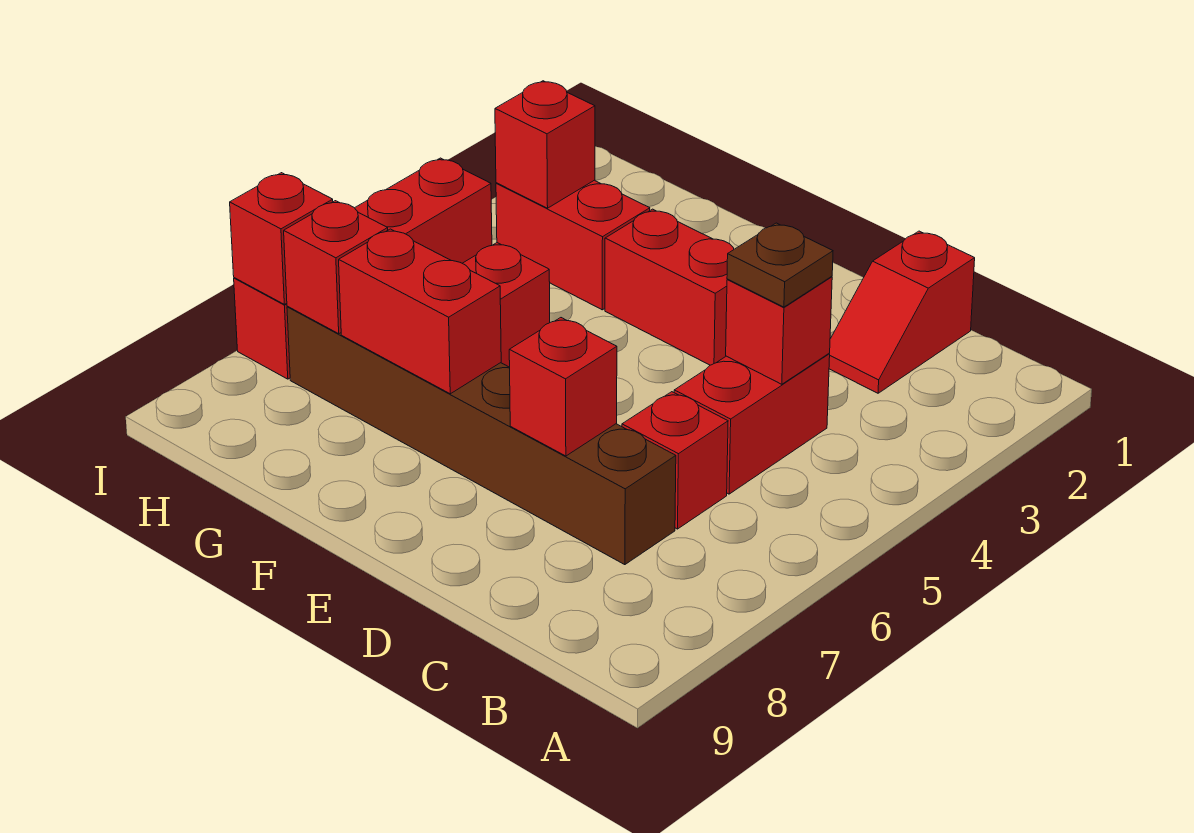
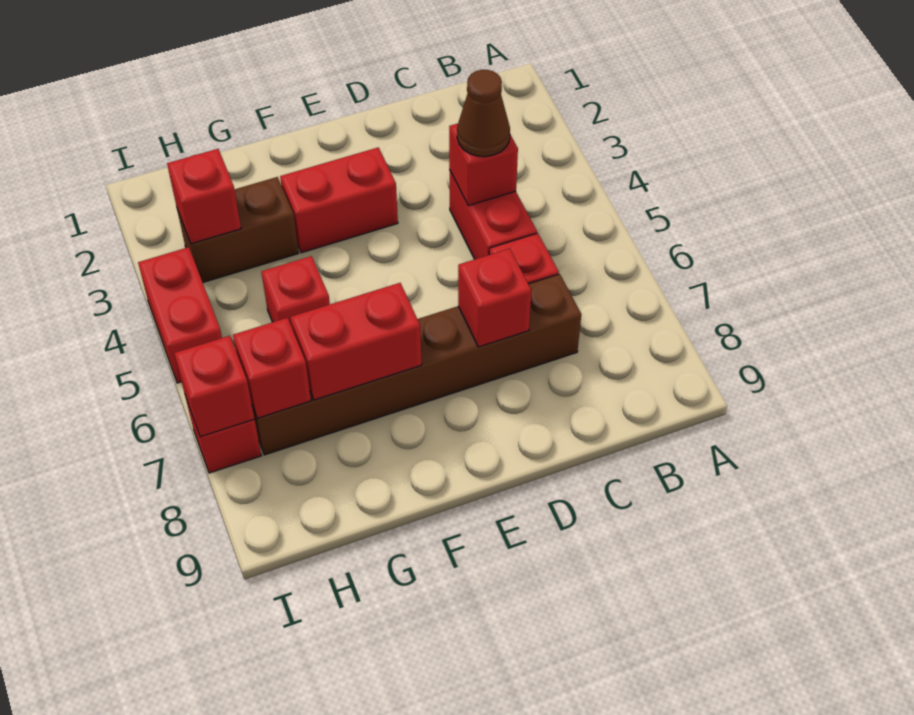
red slope C1:C2 level 1 top 1 -> none
brown plate C4 level 3 -> brown cone C4 level 3
red brick G3:H3 level 1 -> brown brick G3:H3 level 1

